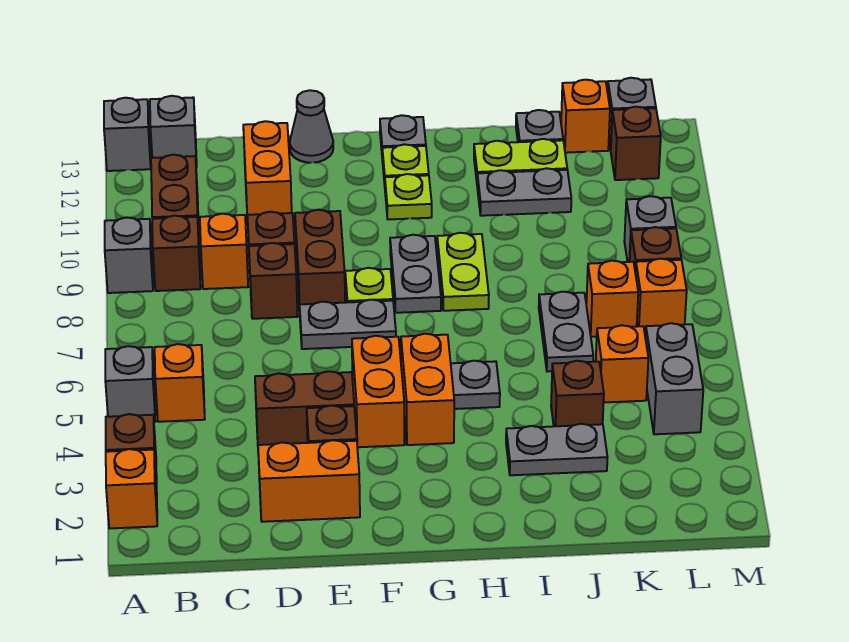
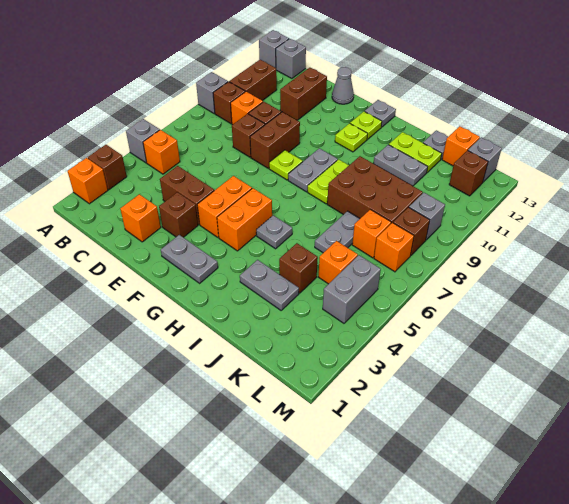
orange brick D2:E2 level 1 -> orange brick D2 level 1
orange brick D11:D12 level 1 -> brown brick D11:D12 level 1
grey plate E7:F7 level 1 -> grey plate F2:G2 level 1
none -> brown brick I8:K9 level 1

